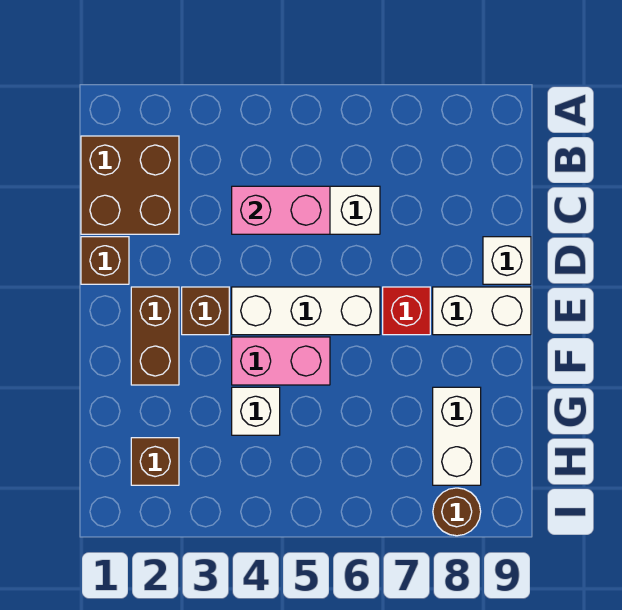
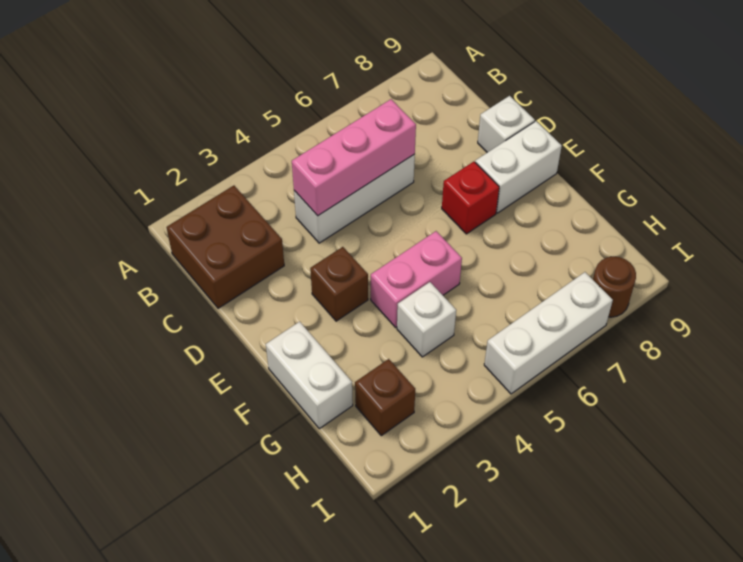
pink brick C4:C5 level 2 -> pink brick C4:C6 level 2
brown brick D1 level 1 -> none
brown brick E2:F2 level 1 -> none
white brick E4:E6 level 1 -> white brick I5:I7 level 1
white brick G8:H8 level 1 -> white brick F1:G1 level 1

